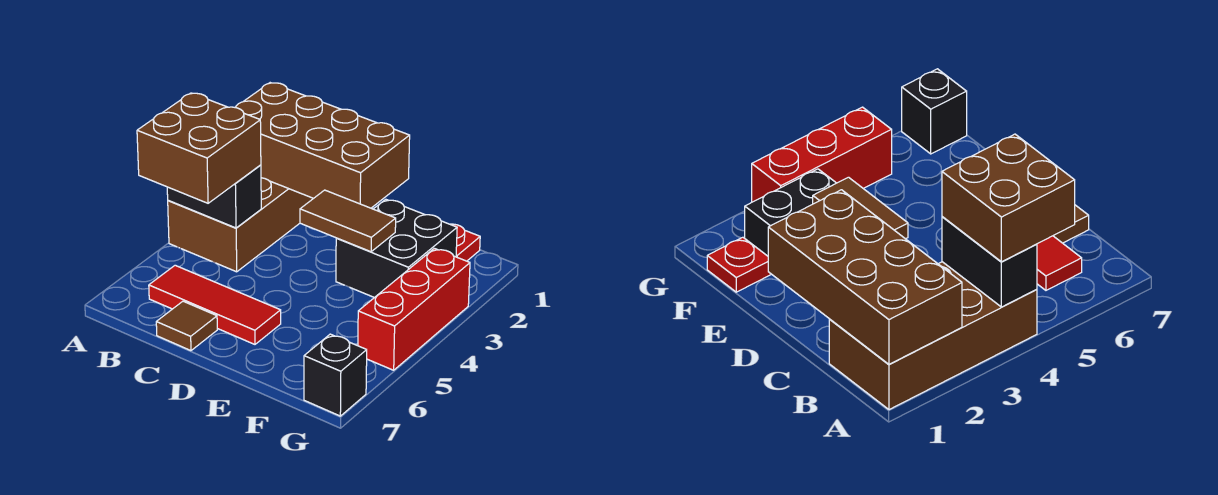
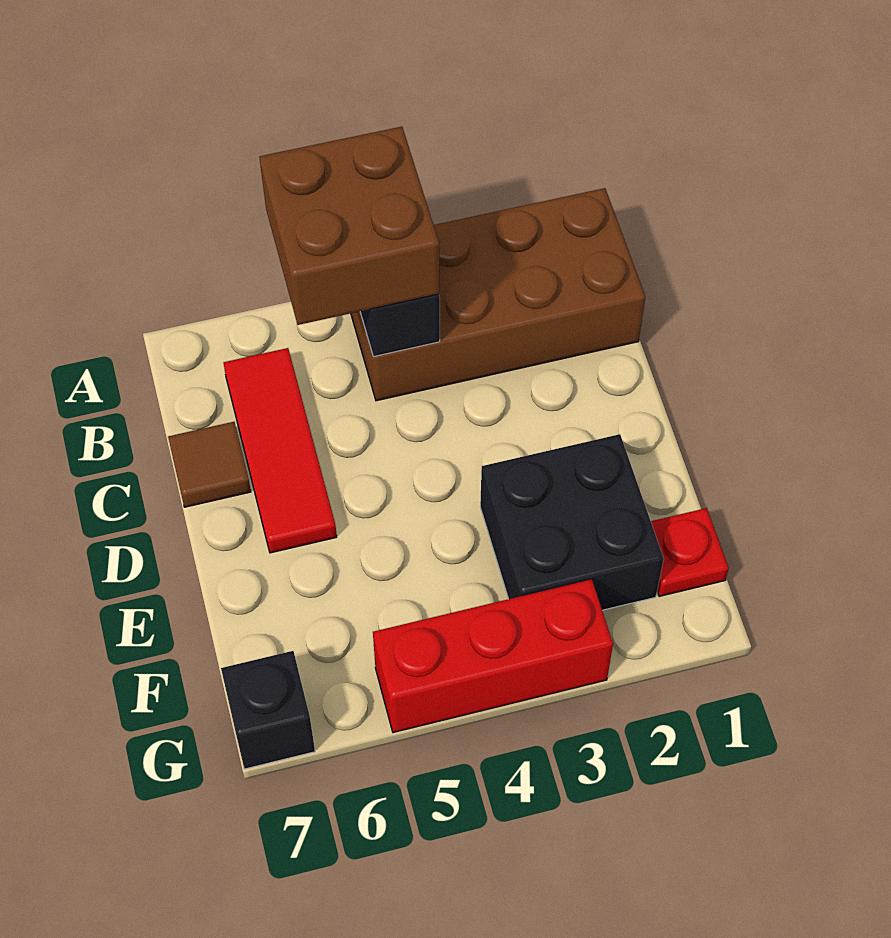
brown brick A1:D2 level 2 -> none
brown tile D3:E3 level 2 -> none

